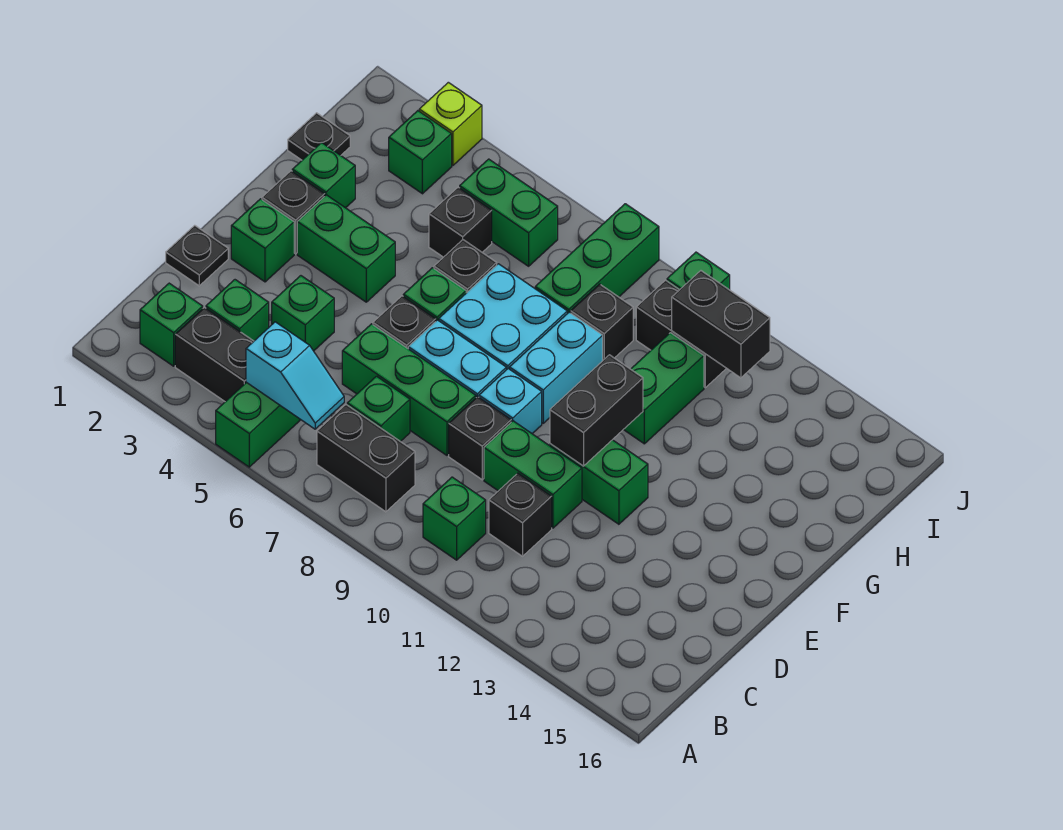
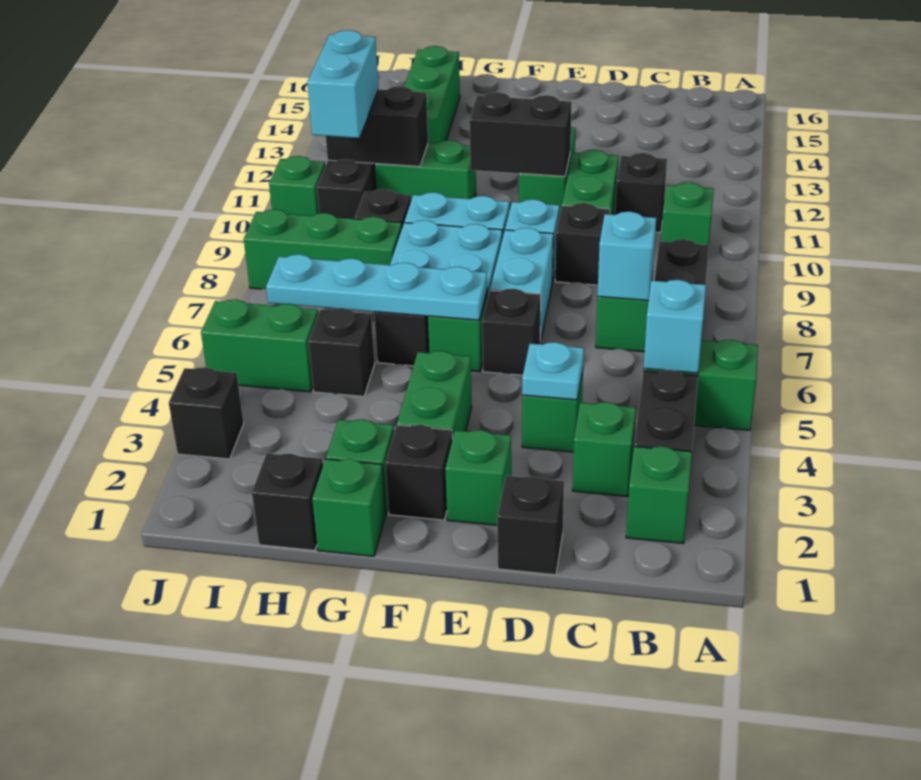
none -> cyan brick C7 level 2
black plate D1 level 1 -> black brick D1 level 1
none -> cyan plate D4 level 2
green brick D6:D8 level 1 -> green brick H13:H15 level 1
none -> cyan plate F6:I6 level 2
black plate H1 level 1 -> black brick H1 level 1
green brick I3 level 1 -> green brick G1 level 1
green brick I5:I6 level 1 -> green brick I5:J5 level 1
none -> cyan brick I10:I11 level 3
black brick I11:I12 level 2 -> black brick H11:I11 level 2
lime brick J3 level 1 -> black brick J3 level 1

